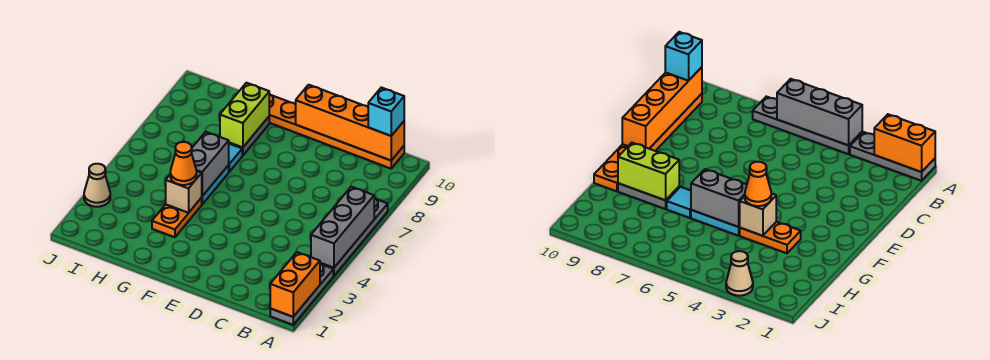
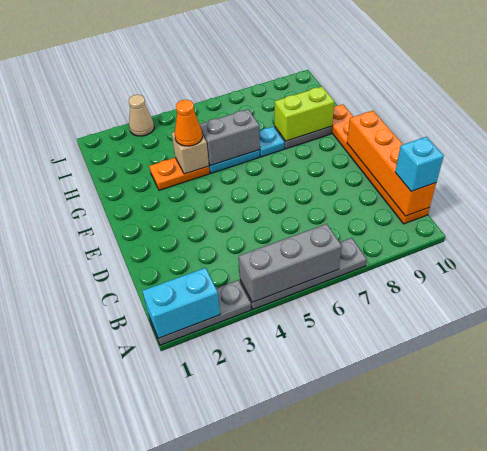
orange brick A1:A2 level 2 -> cyan brick A1:A2 level 2
cyan tile G7 level 1 -> cyan plate G7 level 1

